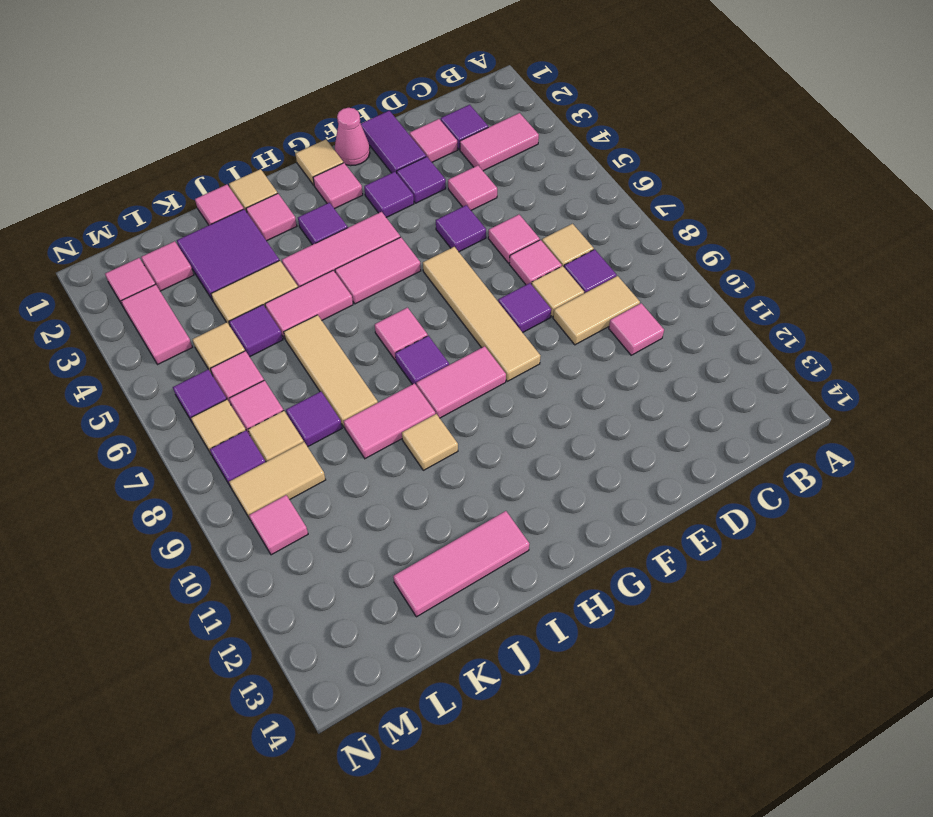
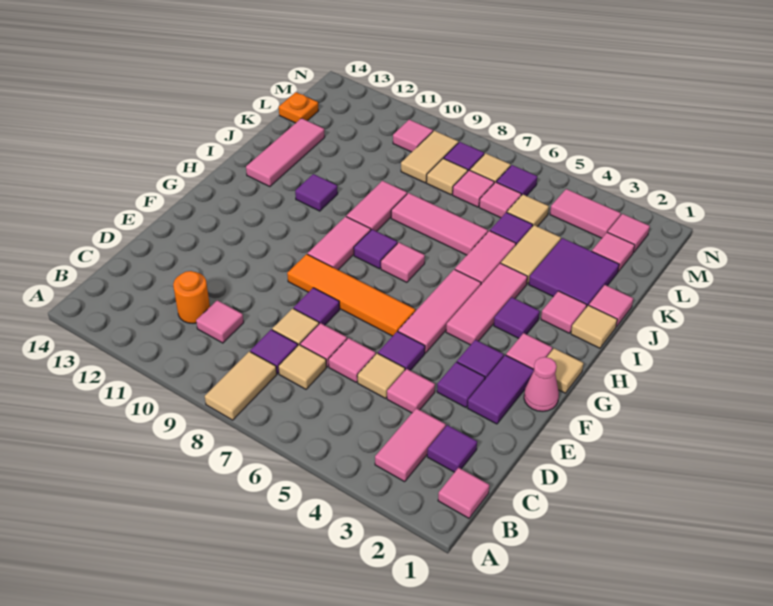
tan tile C9:D9 level 1 -> tan tile A8:B8 level 1
none -> orange round brick C11 level 1
pink tile D2 level 1 -> pink tile B1 level 1
purple tile E1:E2 level 1 -> purple tile E2:F2 level 1
tan tile F6:F9 level 1 -> orange tile F6:F9 level 1
pink tile G5:H5 level 1 -> pink tile F5:H5 level 1
tan tile I10 level 1 -> tan tile D5 level 1
tan tile J6:J8 level 1 -> pink tile J6:J8 level 1
purple tile K8 level 1 -> purple tile I11 level 1
none -> orange plate L14 level 1

